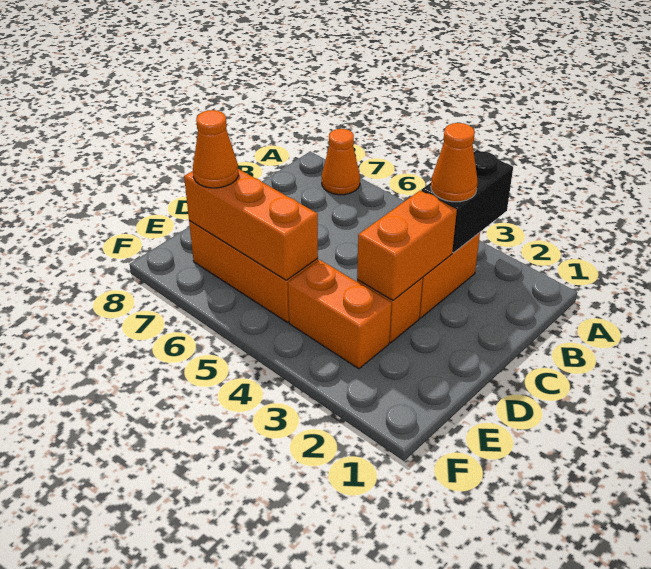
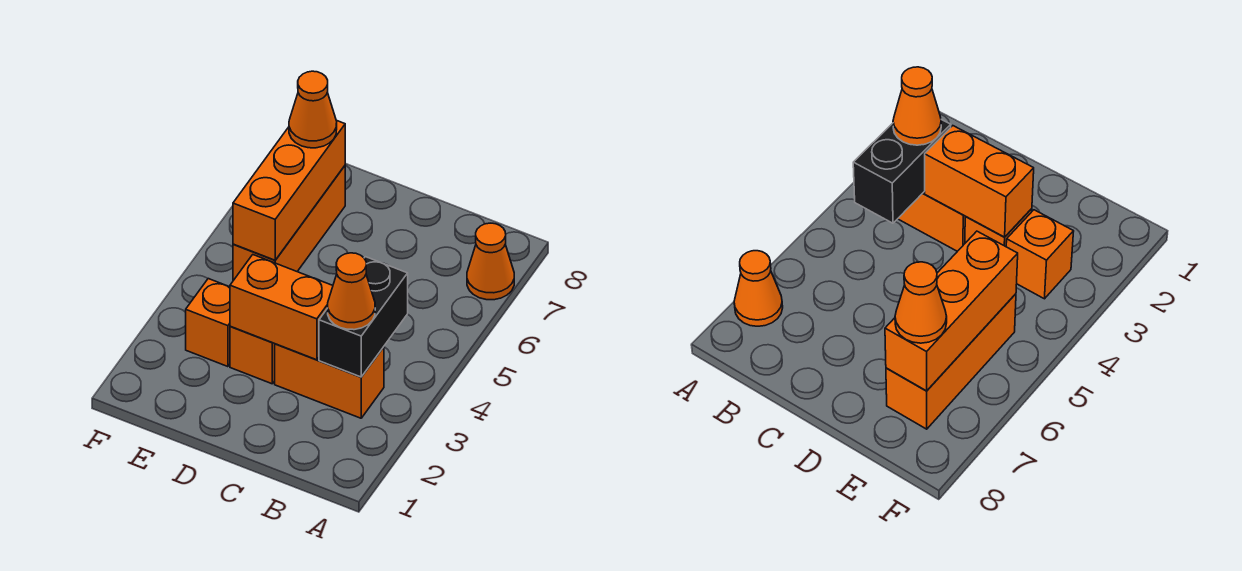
black brick A3:B3 level 2 -> black brick B3:B4 level 2
orange brick E3:E4 level 1 -> orange brick E3 level 1

